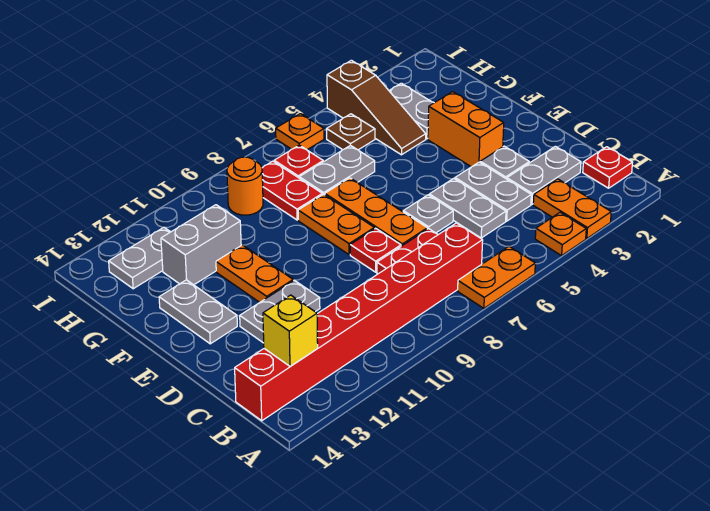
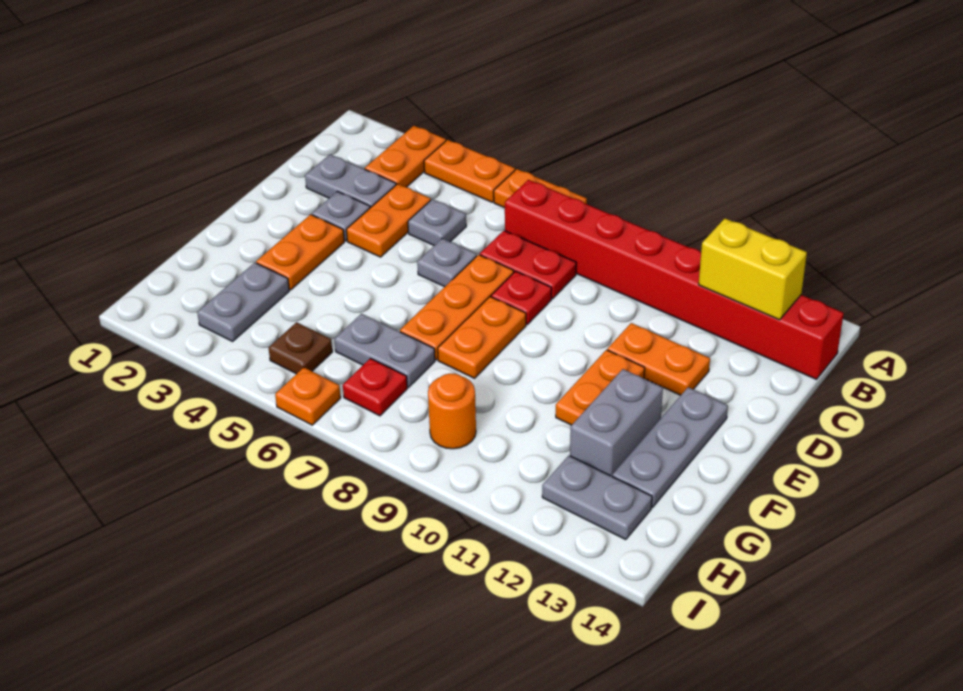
orange plate A4 level 1 -> orange plate A4:A5 level 1
red plate B1 level 1 -> none
yellow brick B13 level 2 -> yellow brick B12:B13 level 2
grey plate C4:D4 level 1 -> orange plate C4:D4 level 1
grey plate C5:D5 level 1 -> grey plate C5 level 1
grey plate D11:D12 level 1 -> orange plate D11:D12 level 1
orange brick E3:F3 level 1 -> orange plate E3:F3 level 1
grey plate E13:F13 level 1 -> grey plate E13:G13 level 1
brown slope G4:I4 level 1 top I -> none
red plate G8:H8 level 1 -> none
grey brick G11:G12 level 1 -> grey brick F12:G12 level 1

